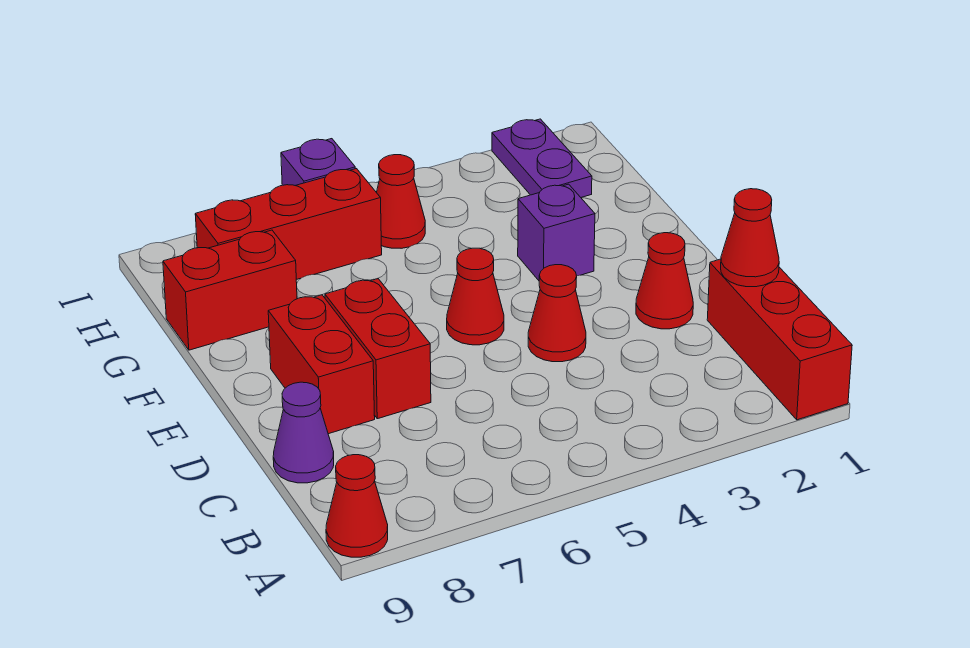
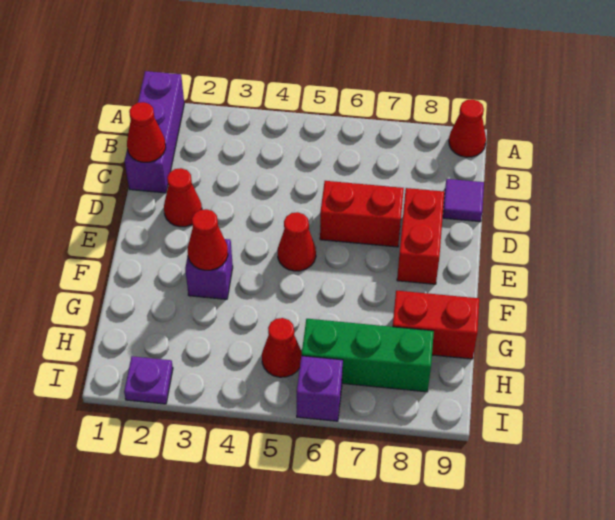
red brick A1:C1 level 1 -> purple brick A1:C1 level 1
purple cone C9 level 1 -> purple tile C9 level 1
red cone D4 level 1 -> red cone F3 level 2
red brick D7:E7 level 1 -> red brick D6:D7 level 1
purple plate H2:I2 level 1 -> purple plate I2 level 1
red brick H6:H8 level 1 -> green brick H6:H8 level 1

